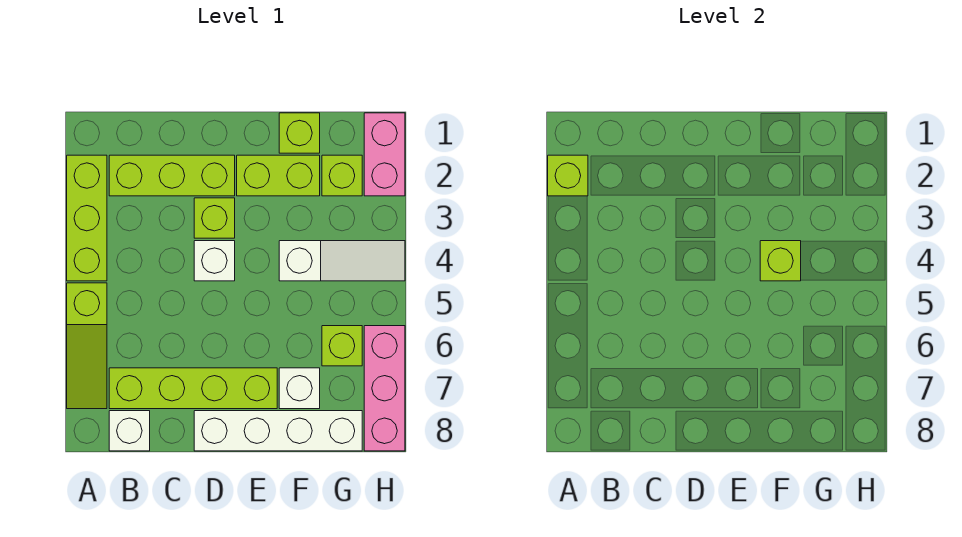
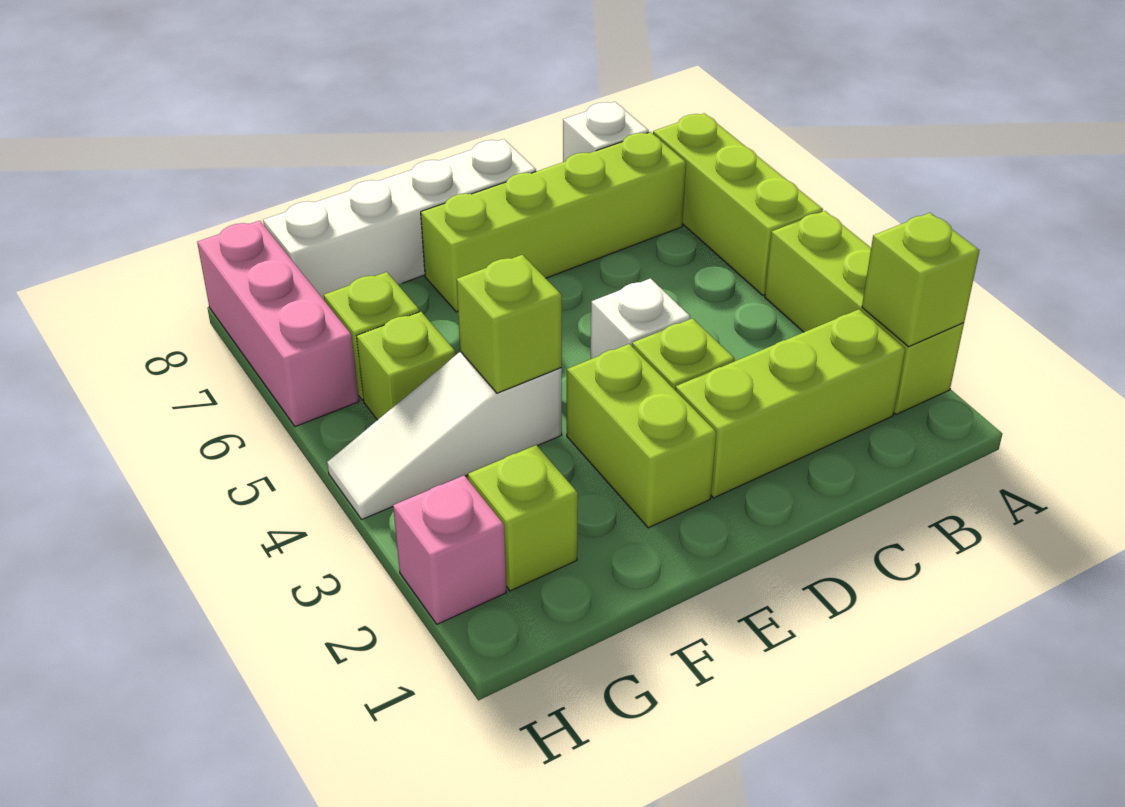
lime slope A5:A7 level 1 top 5 -> lime brick A5:A7 level 1
lime brick E2:F2 level 1 -> lime brick E2:E3 level 1
lime brick F1 level 1 -> lime brick G5 level 1
white brick F7 level 1 -> none
pink brick H1:H2 level 1 -> pink brick H2 level 1

